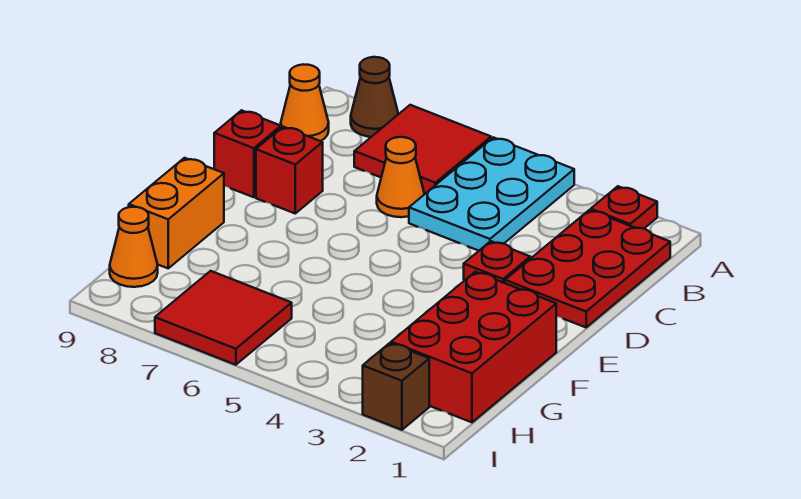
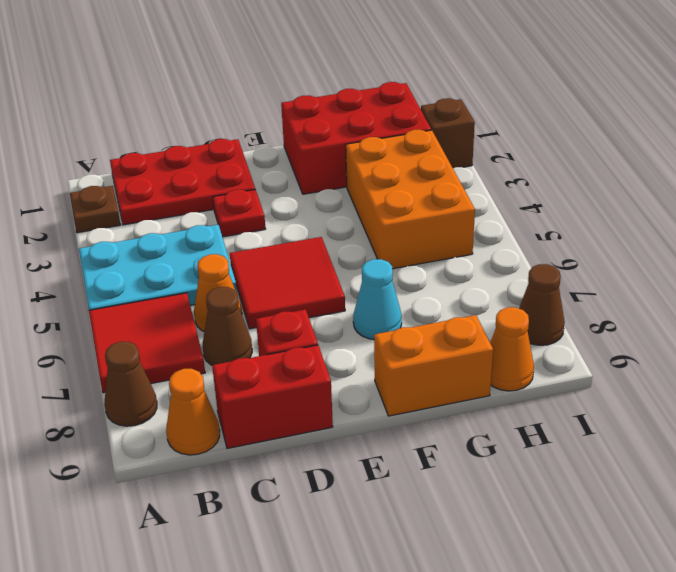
red plate A2 level 1 -> brown plate A2 level 1
none -> brown cone C7 level 1
red brick D9 level 1 -> red brick C9:D9 level 1
none -> cyan cone F7 level 1
none -> orange brick G3:H5 level 1
red tile H6:I7 level 1 -> red tile D5:E6 level 1
none -> brown cone I8 level 1

